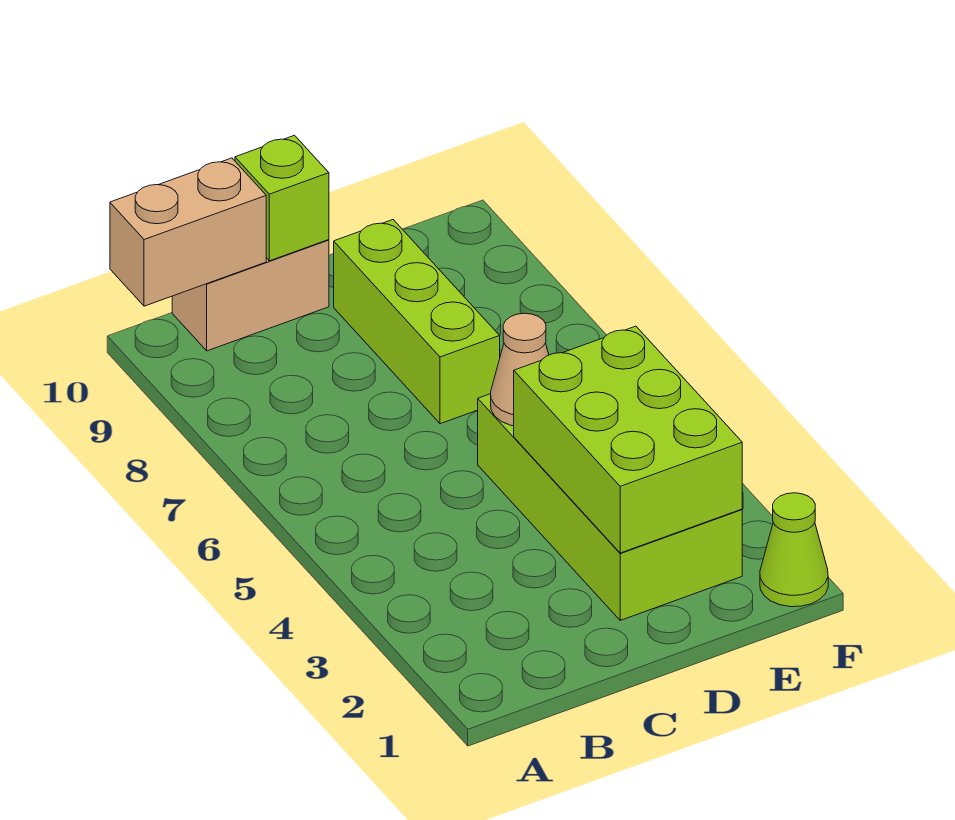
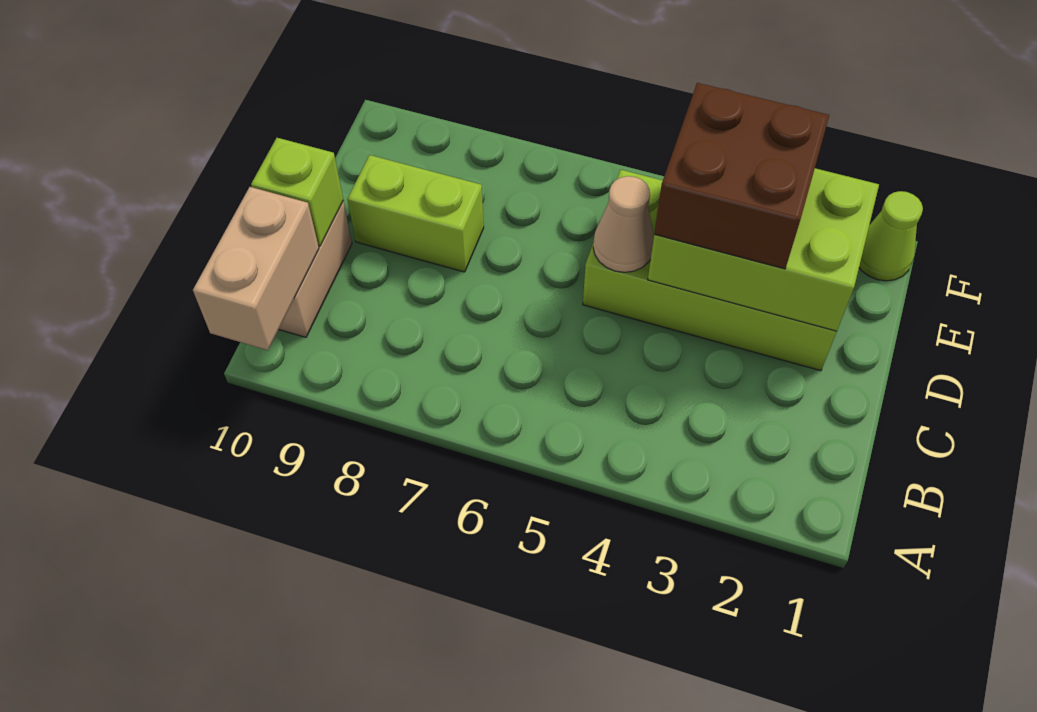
none -> brown brick D3:E4 level 3
lime brick D7:D9 level 1 -> lime brick D8:D9 level 1

